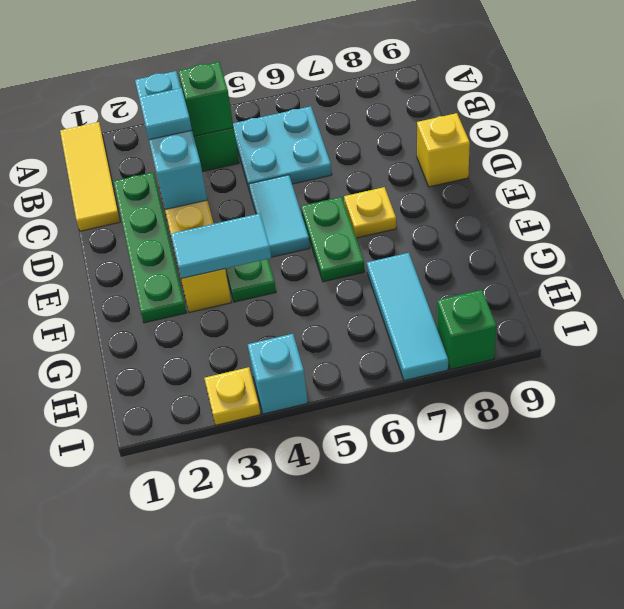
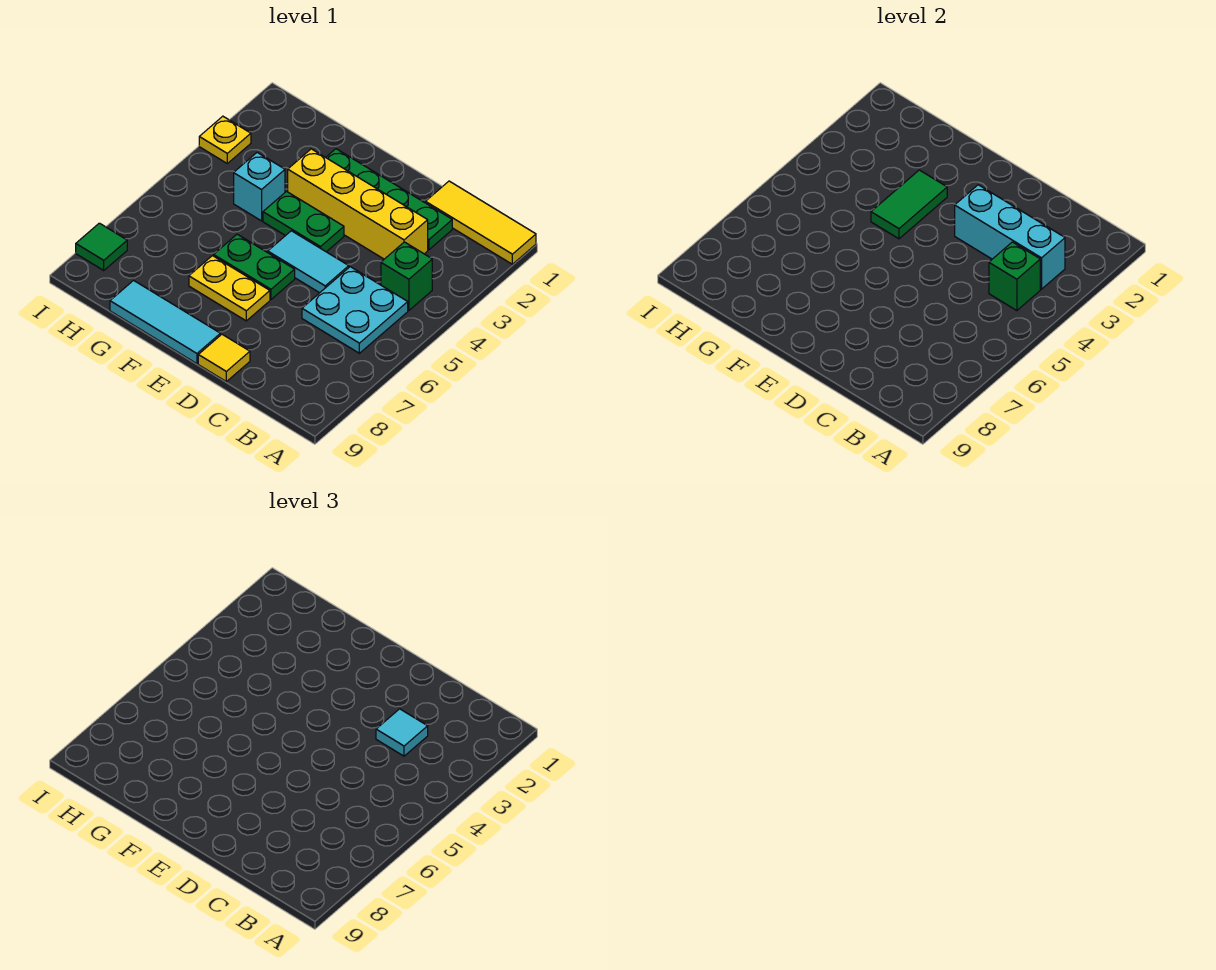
yellow brick D9 level 1 -> yellow tile D9 level 1
yellow plate E7 level 1 -> yellow plate E7:F7 level 1
cyan tile F3:F4 level 2 -> green tile F3:F4 level 2
cyan tile G7:I7 level 1 -> cyan tile E9:G9 level 1
cyan brick I4 level 1 -> cyan brick G4 level 1
green brick I8 level 1 -> green tile I8 level 1

